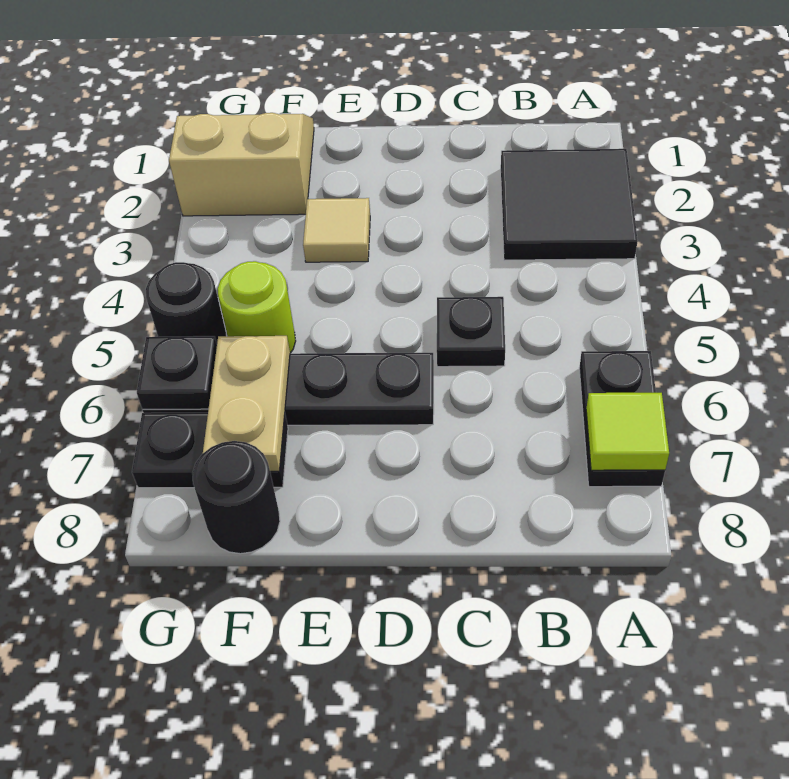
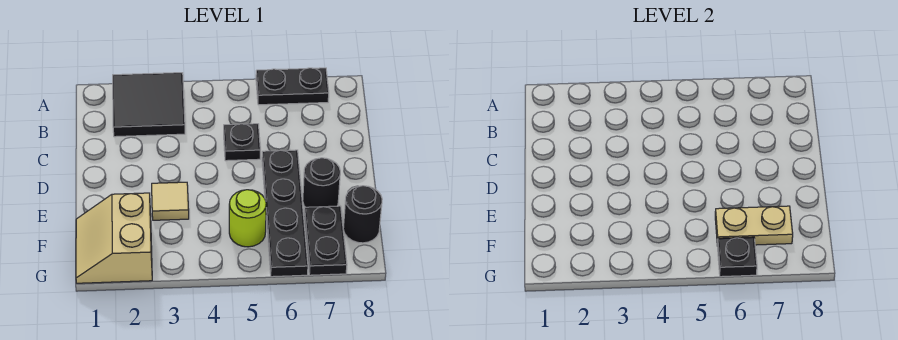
lime tile A7 level 2 -> none
black round brick G5 level 1 -> black round brick E7 level 1

